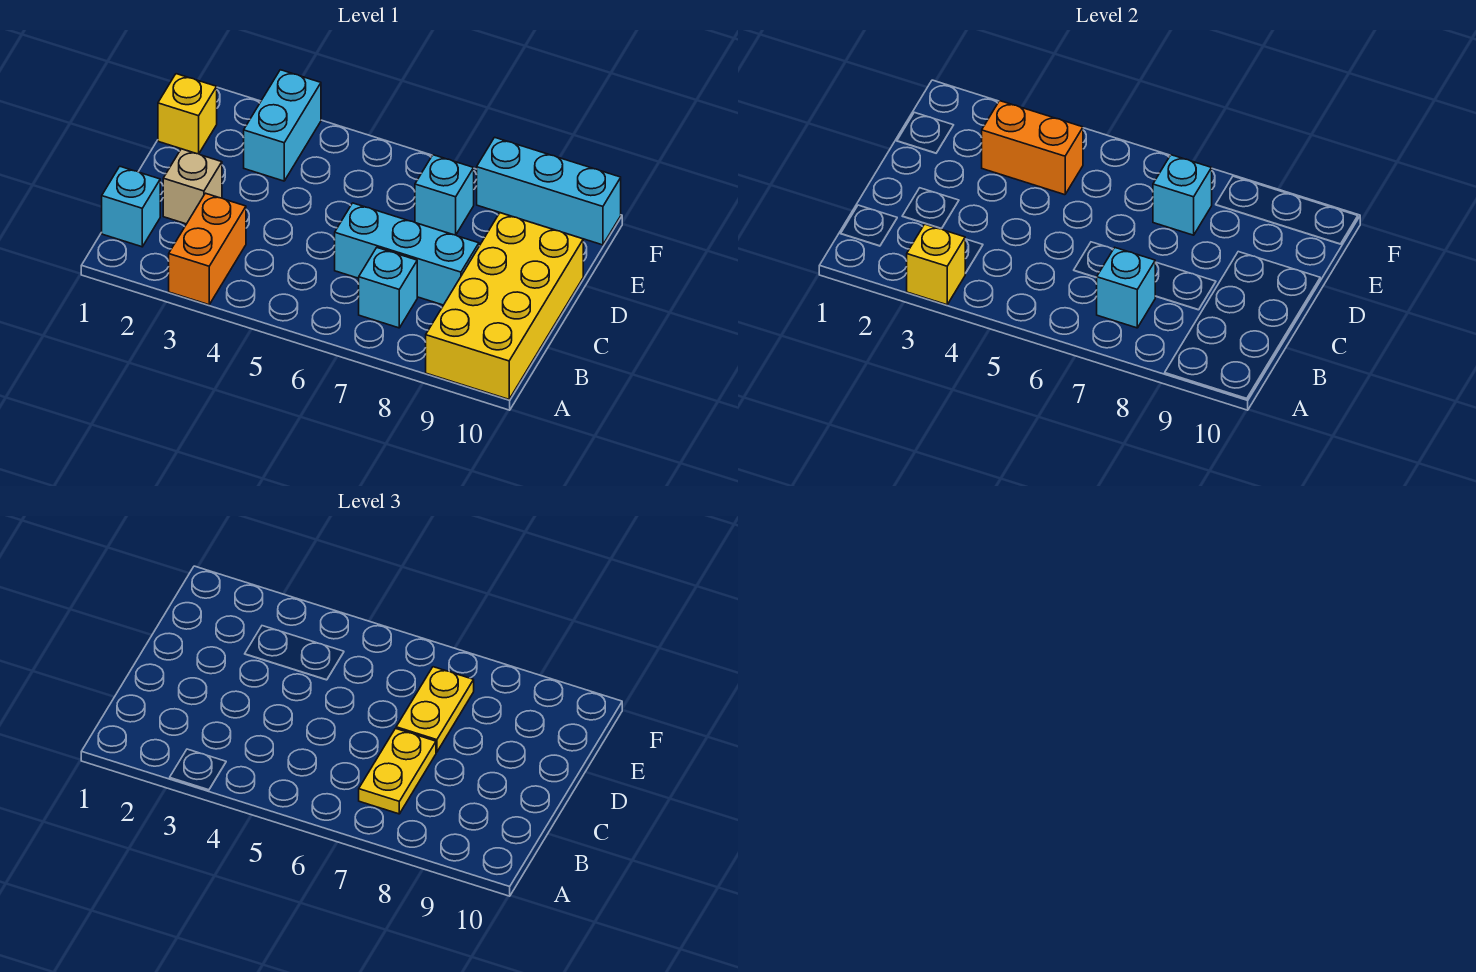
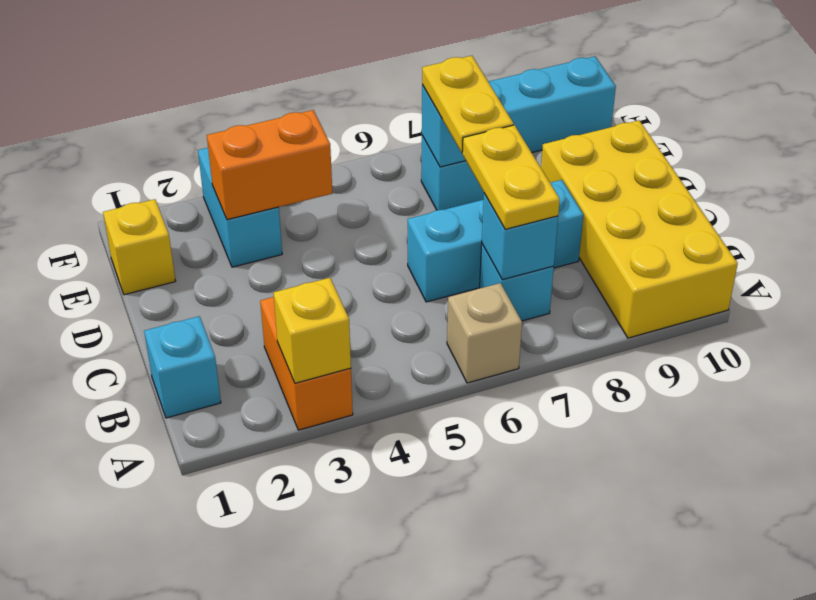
tan brick C2 level 1 -> tan brick A6 level 1

